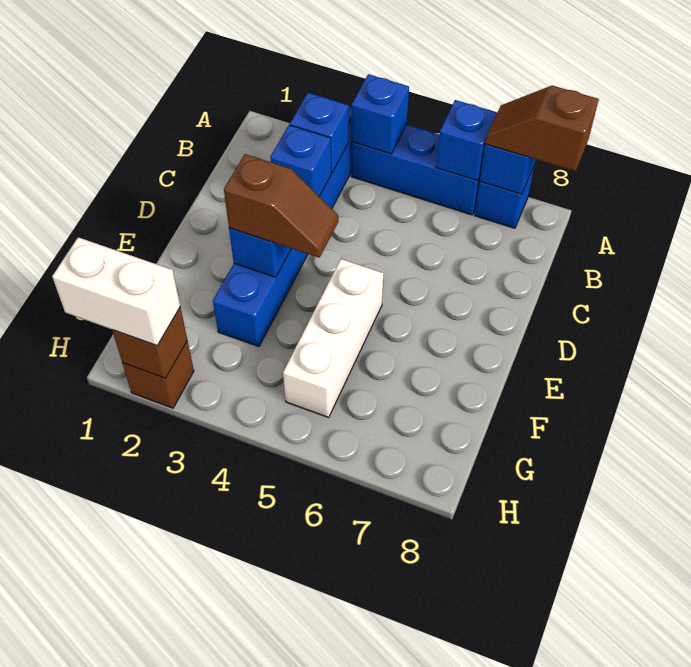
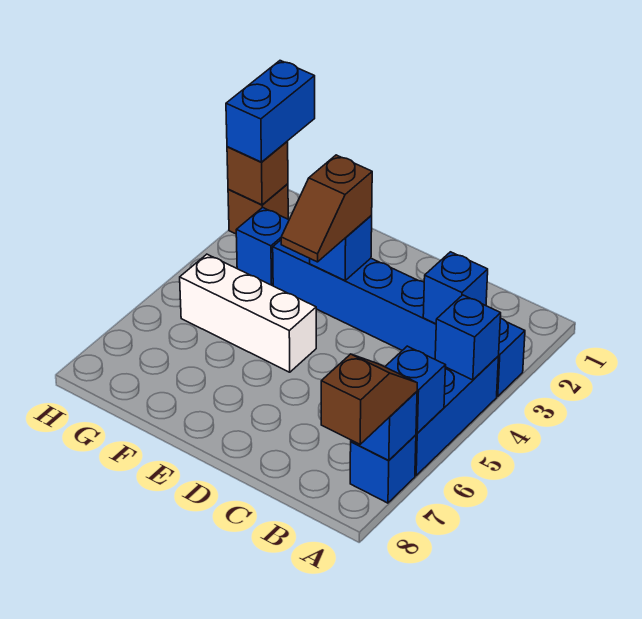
blue brick C3 level 2 -> blue brick G3 level 1
white brick H1:H2 level 3 -> blue brick H1:H2 level 3

